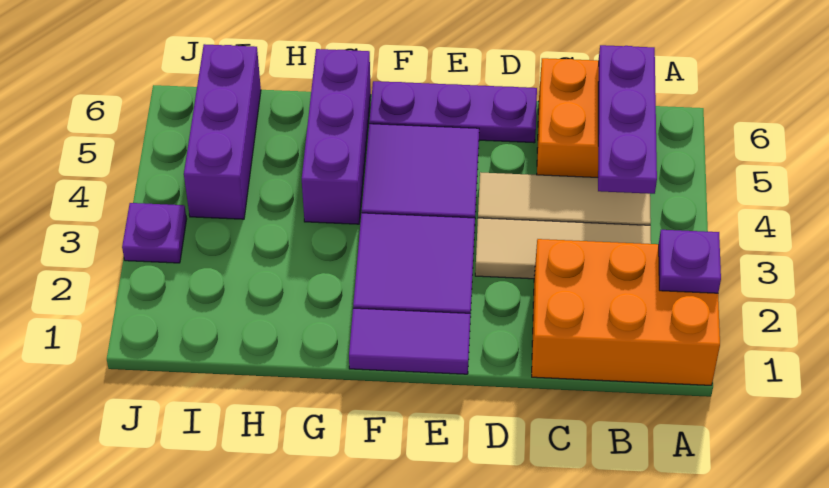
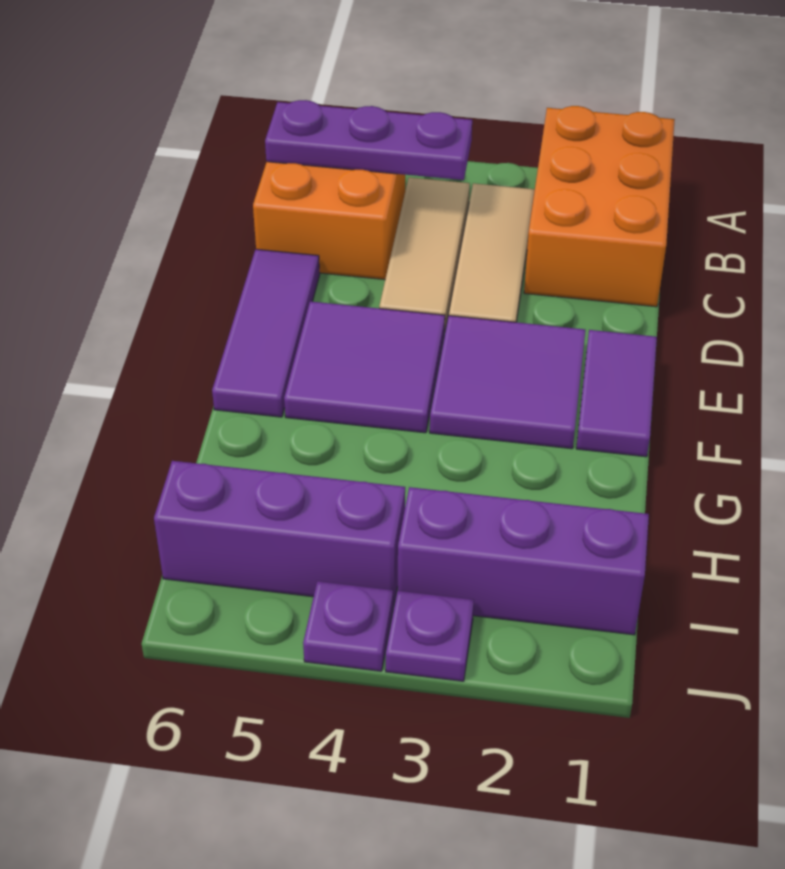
purple plate A2 level 2 -> purple plate J4 level 1
purple plate D6:F6 level 1 -> purple tile D6:F6 level 1
purple brick G4:G6 level 1 -> purple brick I1:I3 level 1

